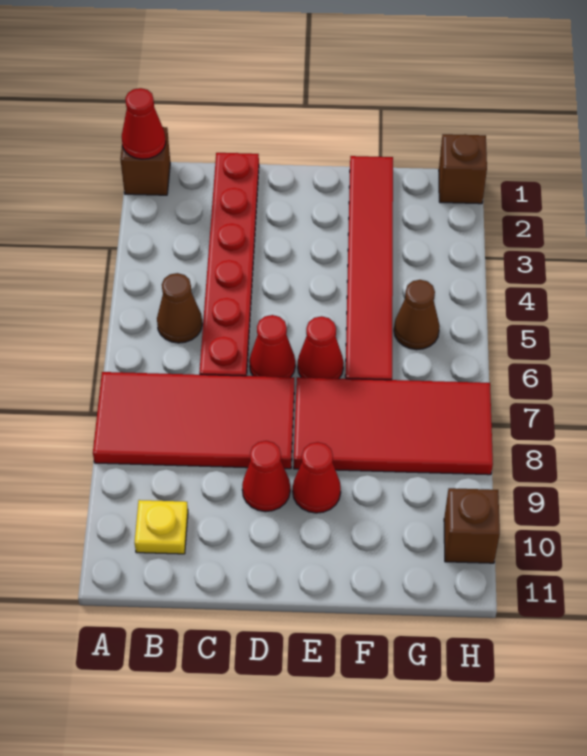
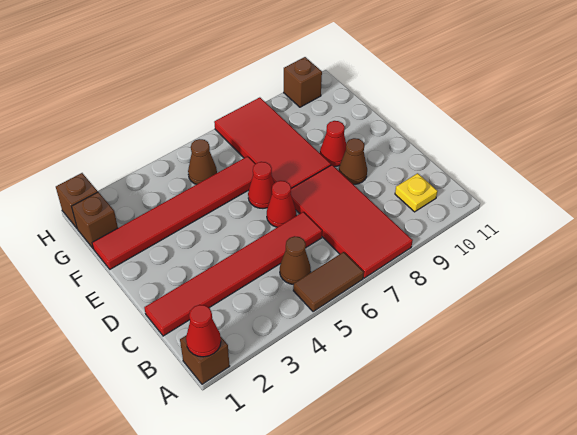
none -> brown tile A5:A6 level 1
red plate C1:C6 level 1 -> red tile C1:C6 level 1
red cone D9 level 1 -> brown cone D9 level 1
none -> brown brick G1 level 1

